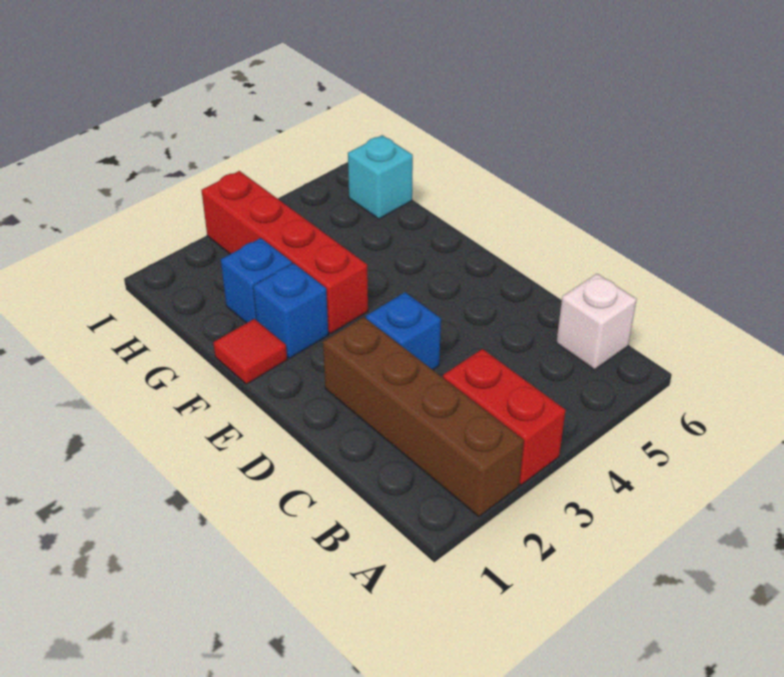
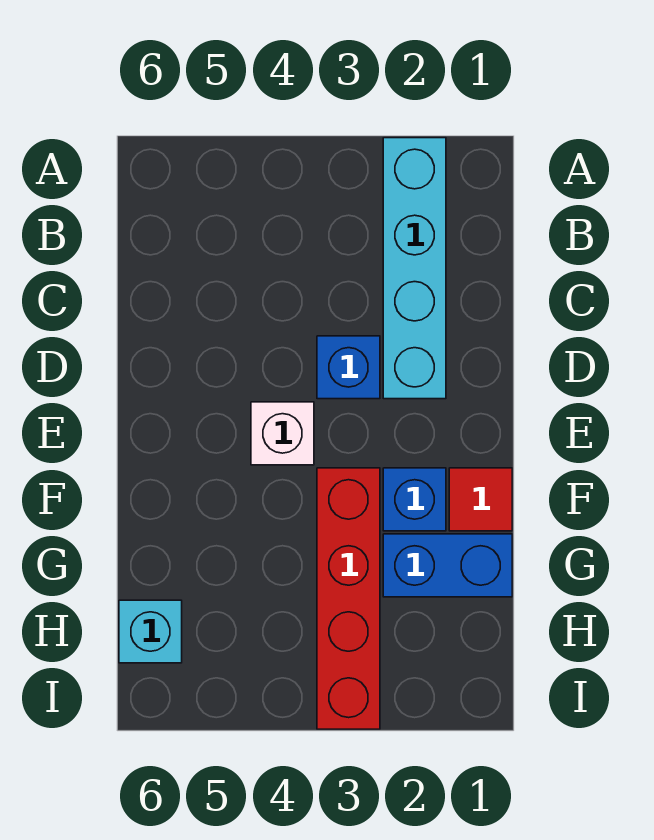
brown brick A2:D2 level 1 -> cyan brick A2:D2 level 1
red brick A3:B3 level 1 -> none
white brick B6 level 1 -> white brick E4 level 1
blue brick G2 level 1 -> blue brick G1:G2 level 1

